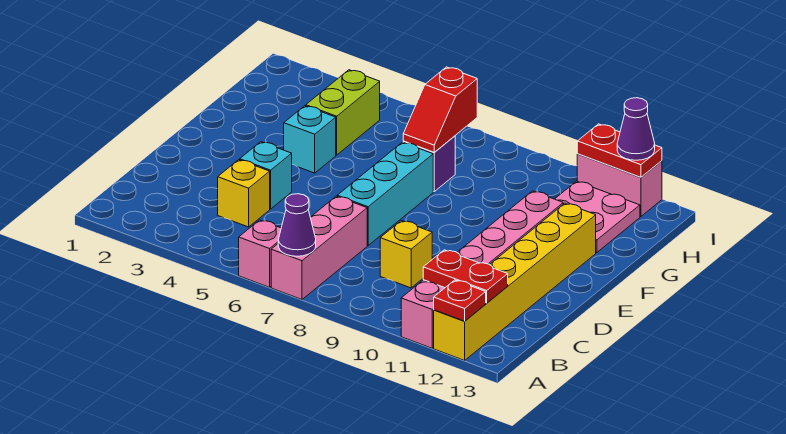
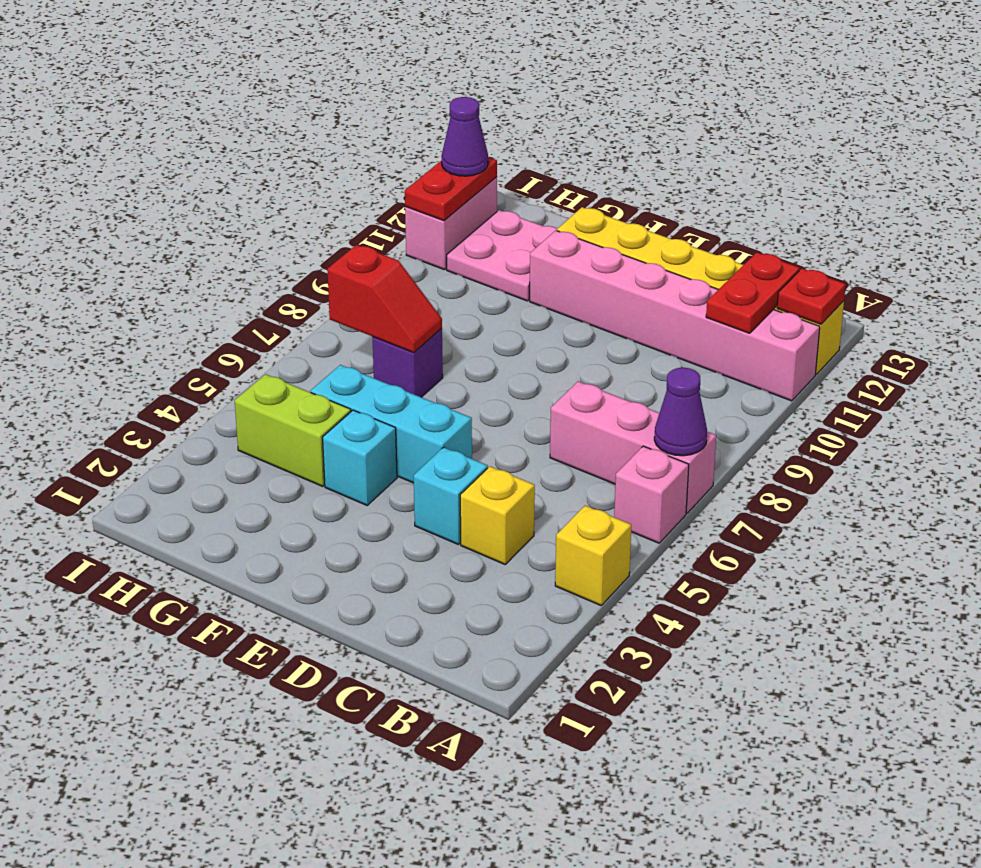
yellow brick C9 level 1 -> yellow brick A4 level 1
cyan brick D7:F7 level 1 -> cyan brick E5:G5 level 1

